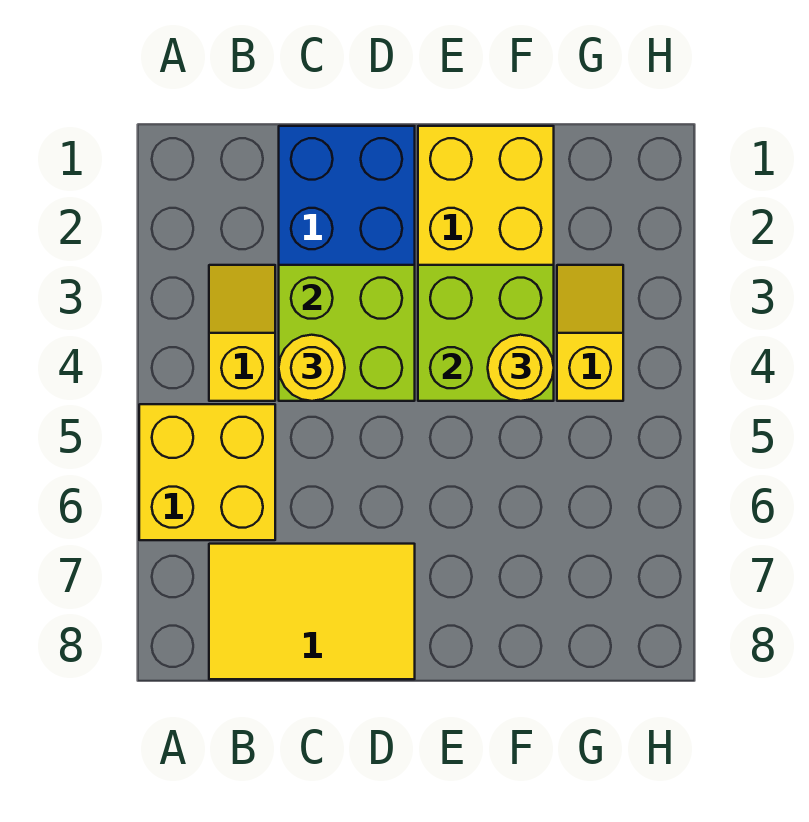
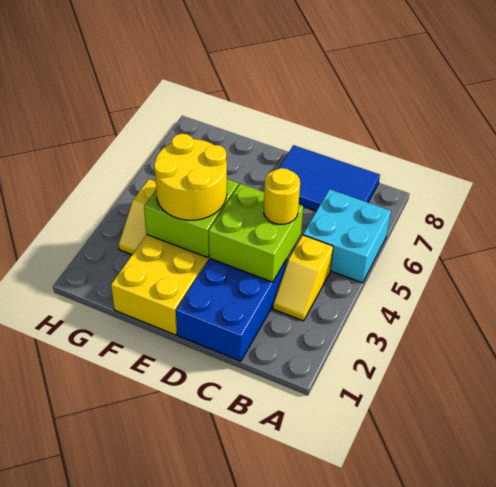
yellow brick A5:B6 level 1 -> cyan brick A5:B6 level 1
yellow tile B7:D8 level 1 -> blue tile B7:D8 level 1
yellow round brick F4 level 3 -> yellow round brick E3:F4 level 3

